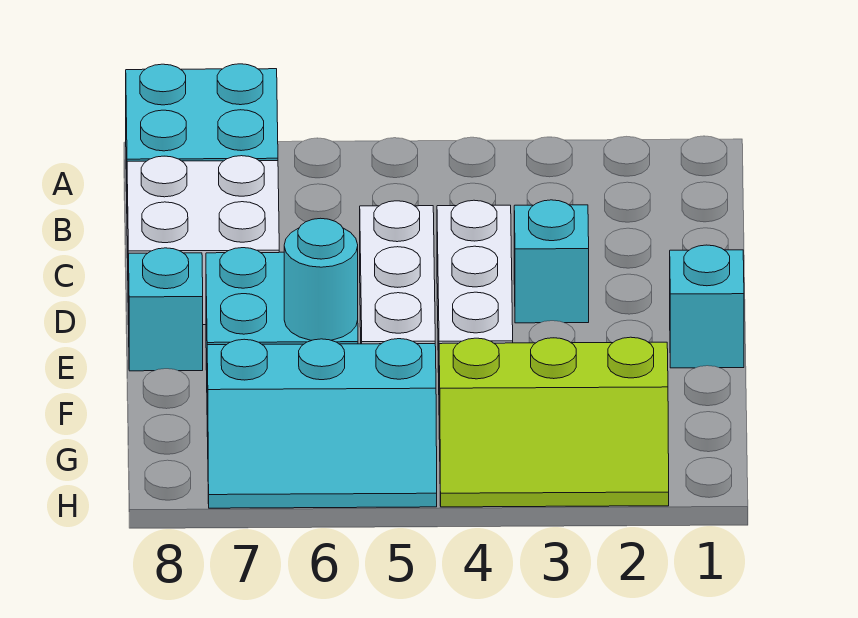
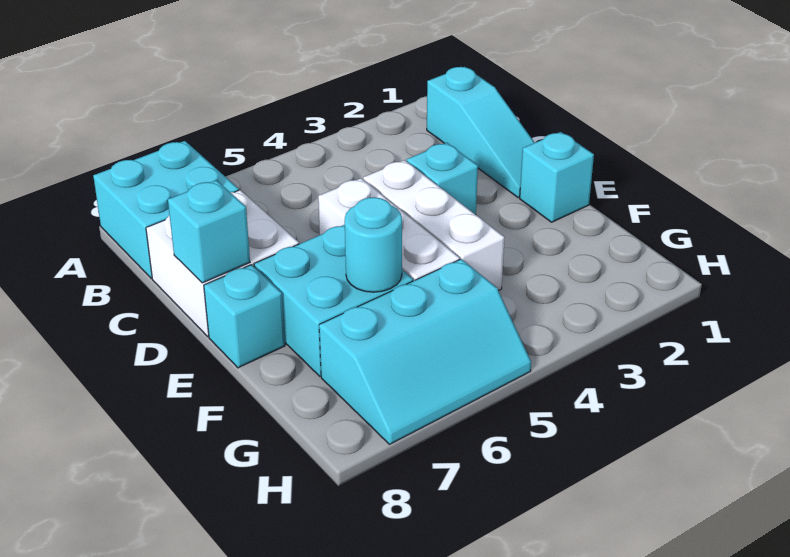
none -> cyan slope B1:D1 level 1 top B
none -> cyan brick D8 level 2
lime slope G2:H4 level 1 top G -> none

